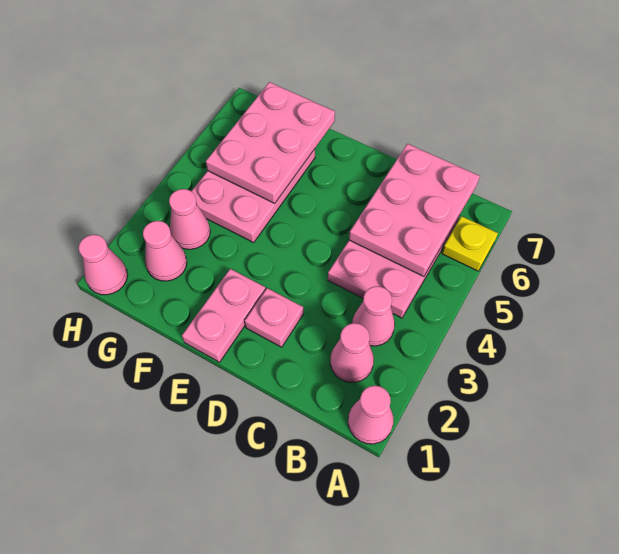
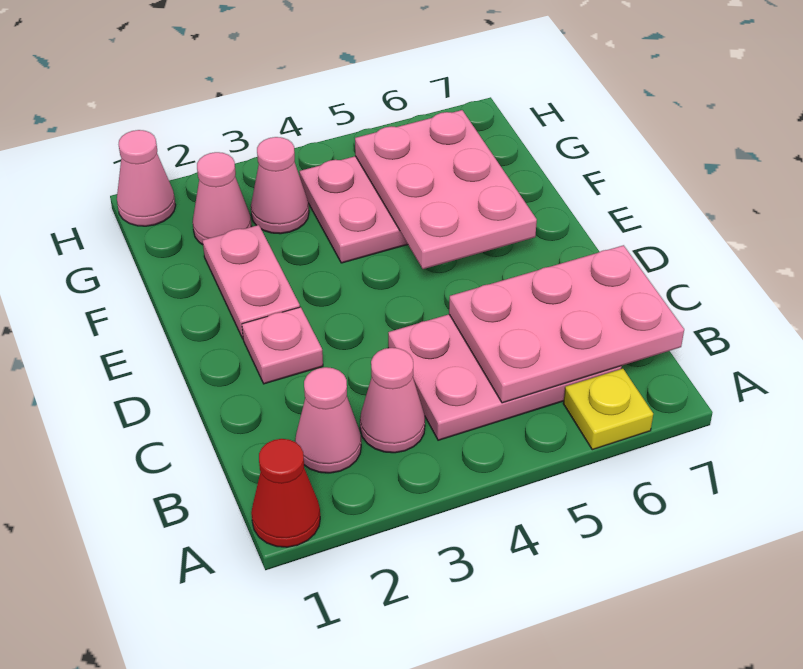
pink cone A1 level 1 -> red cone A1 level 1
pink plate E1:E2 level 1 -> pink plate E2:F2 level 1
pink plate F5:G7 level 2 -> pink plate E5:G6 level 2

